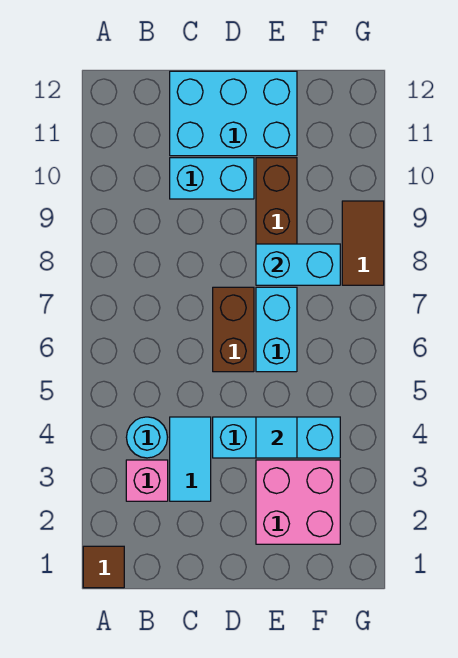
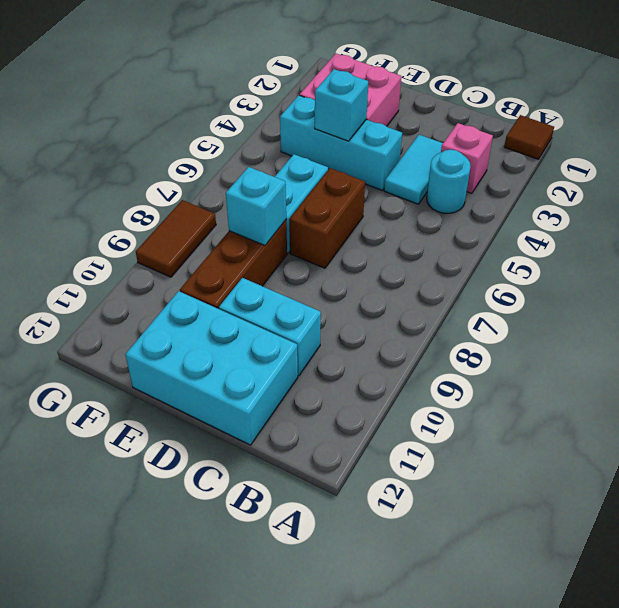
cyan tile E4 level 2 -> cyan brick E4 level 2
cyan brick E8:F8 level 2 -> cyan brick E8 level 2

